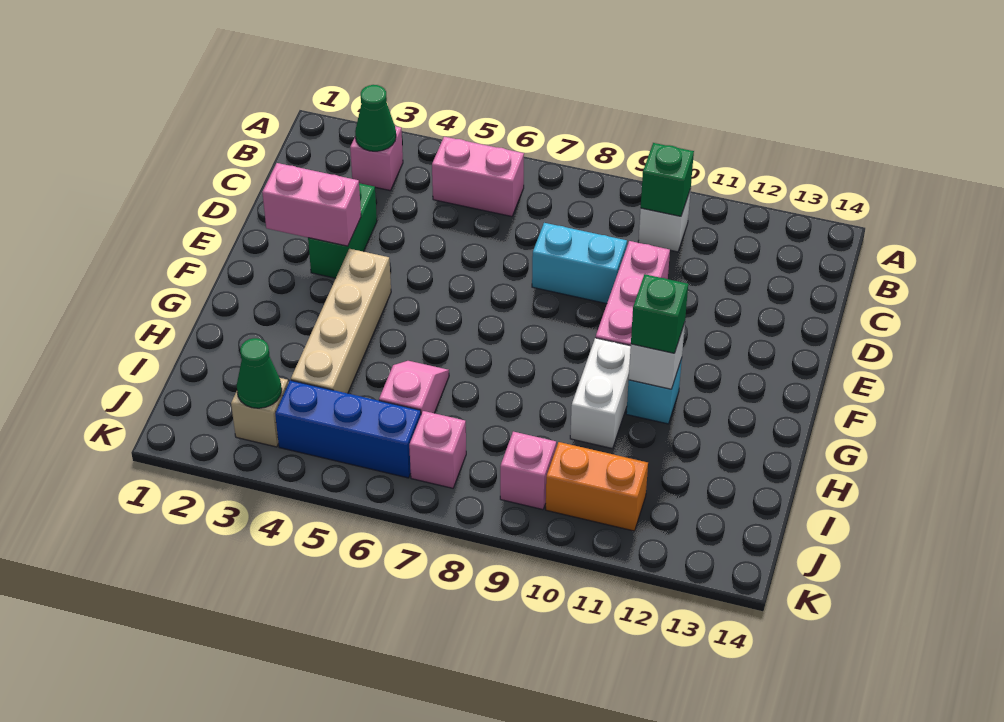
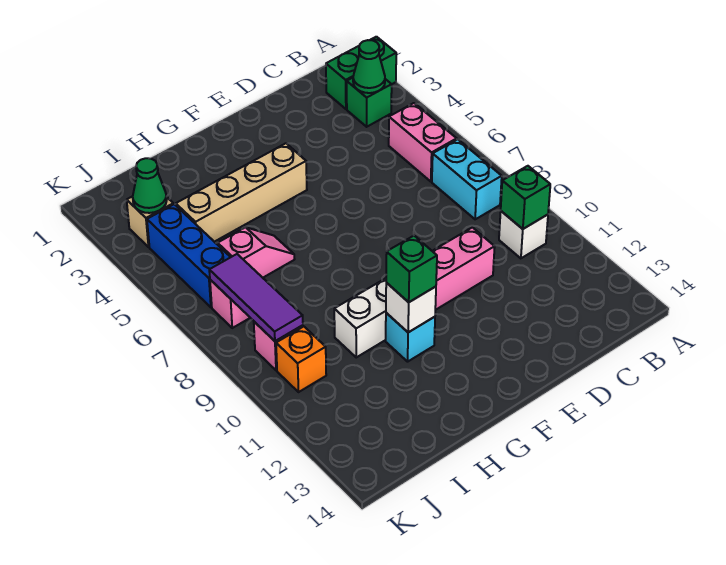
pink brick B3 level 1 -> green brick B3 level 1
green brick D3:E3 level 1 -> green brick A2:B2 level 1
cyan brick D8:D9 level 1 -> cyan brick B7:B8 level 1
pink brick E2:E3 level 2 -> none
none -> purple tile J7:J9 level 2
orange brick J10:J11 level 1 -> orange brick J10 level 1

